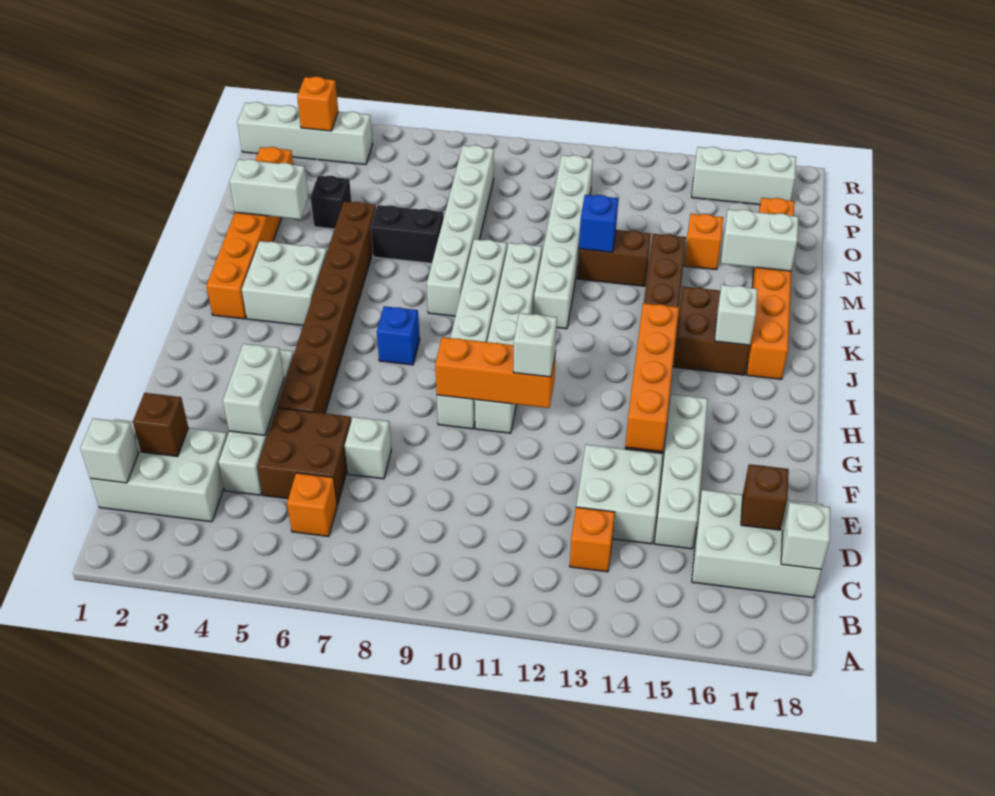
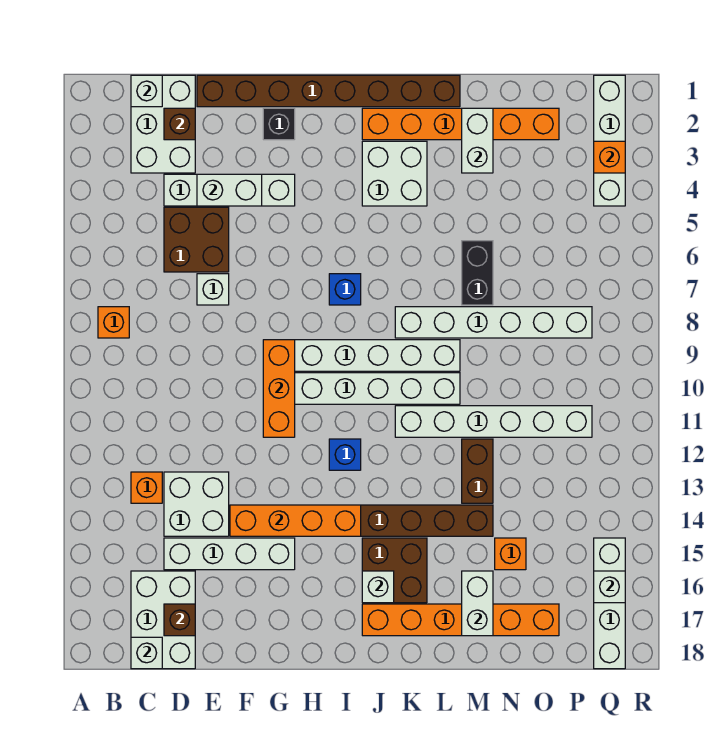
orange brick C6 level 1 -> orange brick B8 level 1
brown brick F5:M5 level 1 -> brown brick E1:L1 level 1
white brick G11 level 3 -> white brick Q16 level 2
blue brick M12 level 2 -> blue brick I12 level 1
black brick N4 level 1 -> black brick G2 level 1
white brick Q15:Q17 level 1 -> white brick Q15:Q18 level 1

